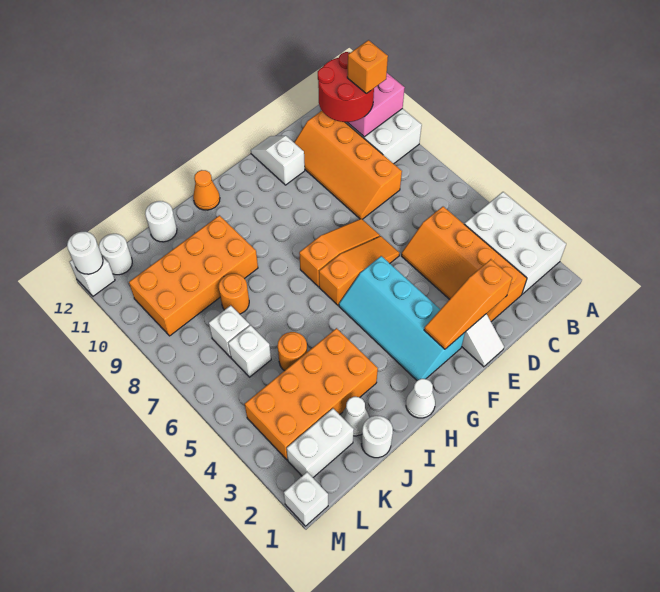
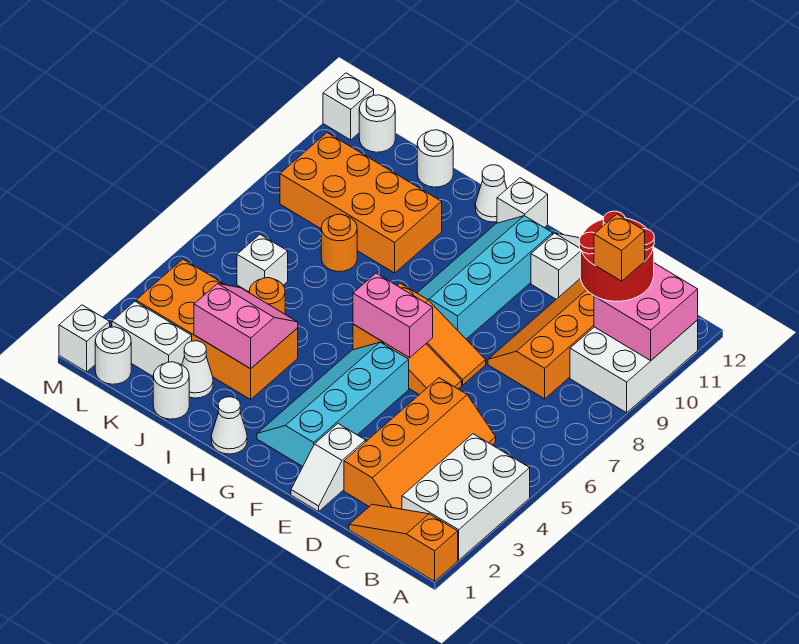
orange slope C2:D5 level 1 top C -> orange slope C2:D5 level 1 top D
orange slope D2:F2 level 2 top D -> orange slope A1:C1 level 1 top A
none -> pink brick F6:G6 level 2
none -> cyan slope F8:G11 level 1 top F
orange cone H12 level 1 -> white cone H12 level 1
none -> pink slope I3:J4 level 2 top 3
white brick K7 level 1 -> white brick G12 level 1
white round brick M12 level 2 -> white round brick L1 level 1

